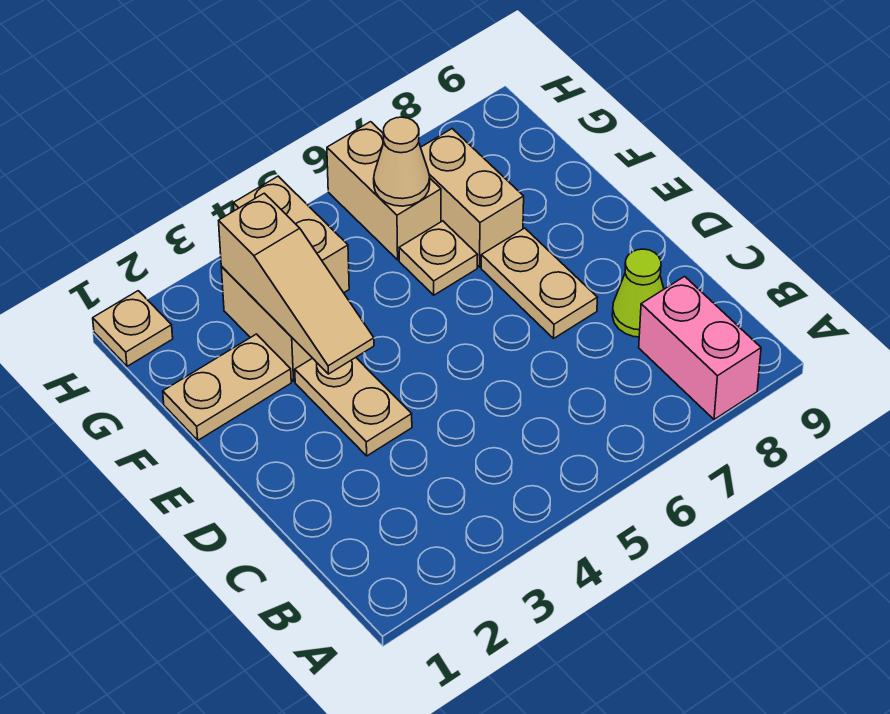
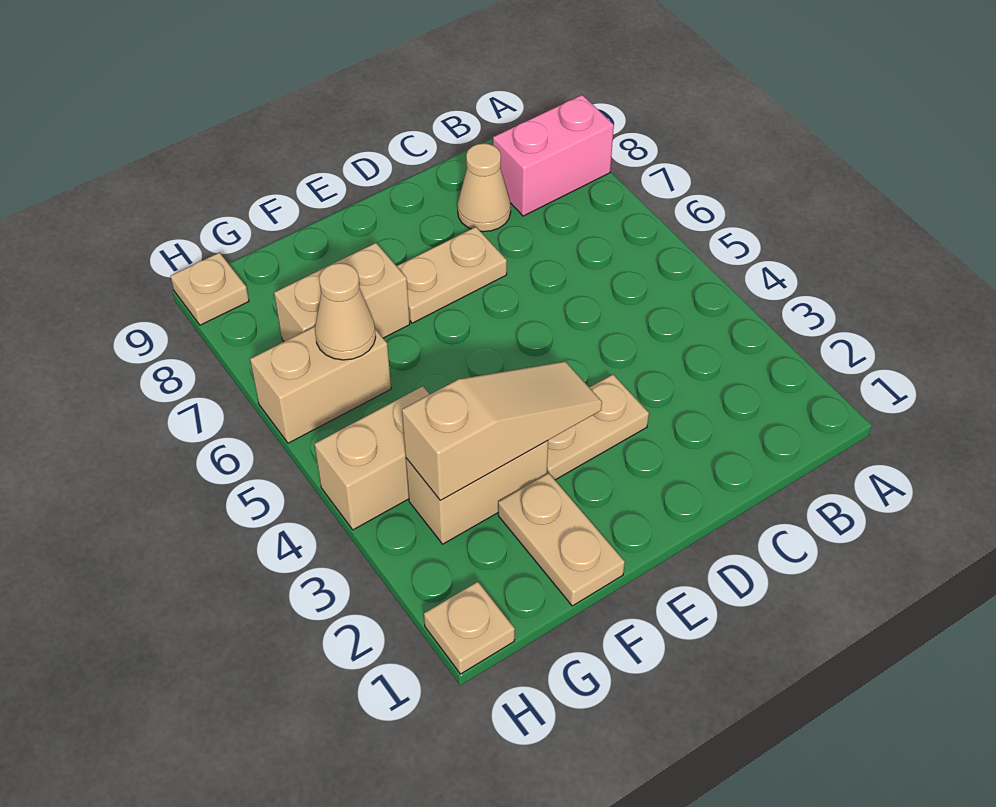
lime cone C8 level 1 -> tan cone C8 level 1
tan plate F6 level 1 -> tan plate H9 level 1

